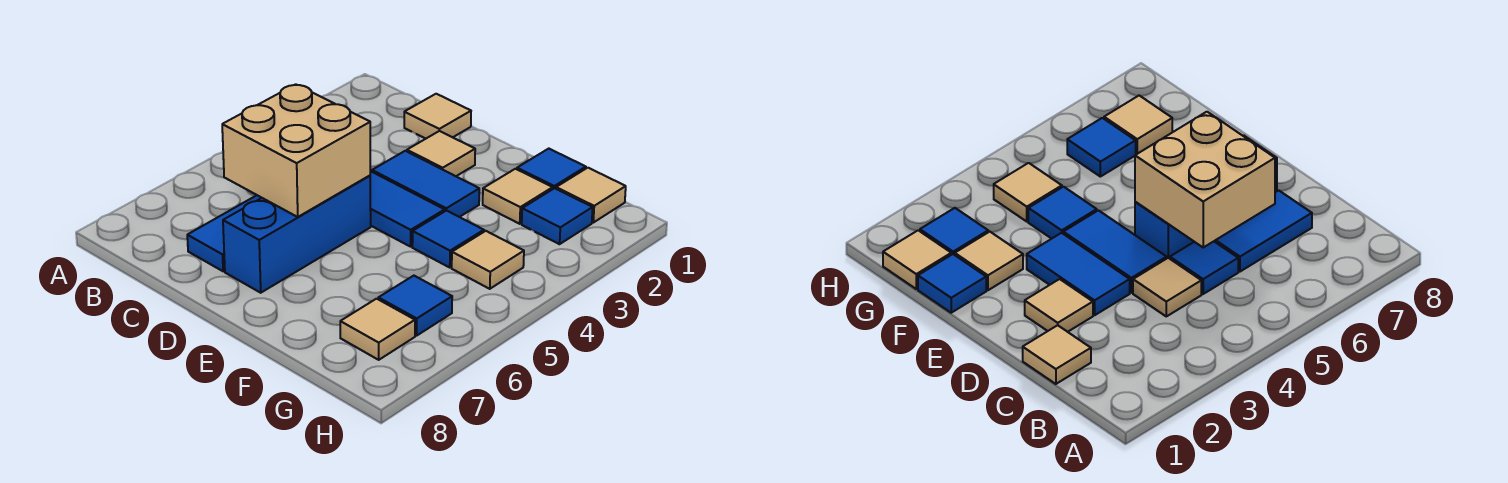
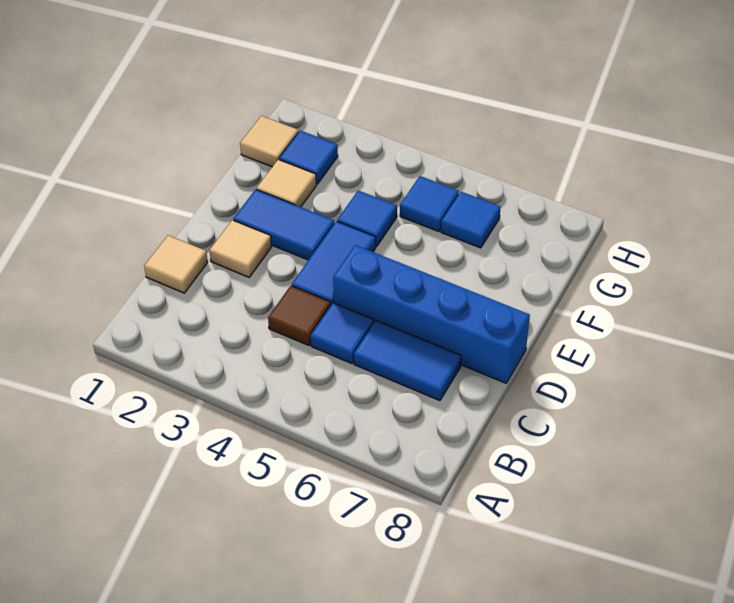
tan tile C4 level 1 -> brown tile C4 level 1
tan brick C5:D6 level 2 -> none
blue tile D3:E3 level 1 -> blue tile E2:E3 level 1
blue brick D5:D7 level 1 -> blue brick D5:D8 level 1
blue tile F1 level 1 -> blue tile G5 level 1
tan tile G4 level 1 -> none
tan tile G7 level 1 -> none

